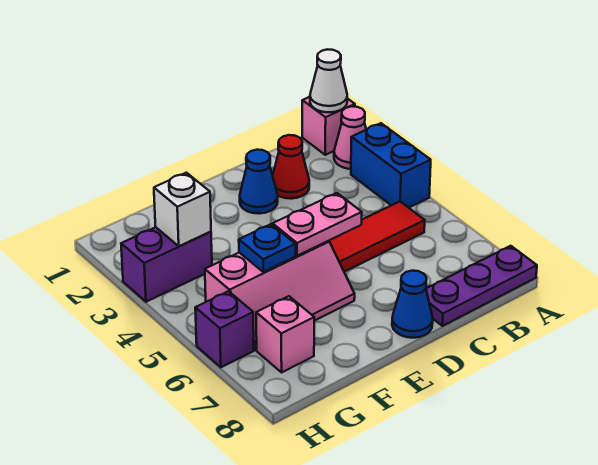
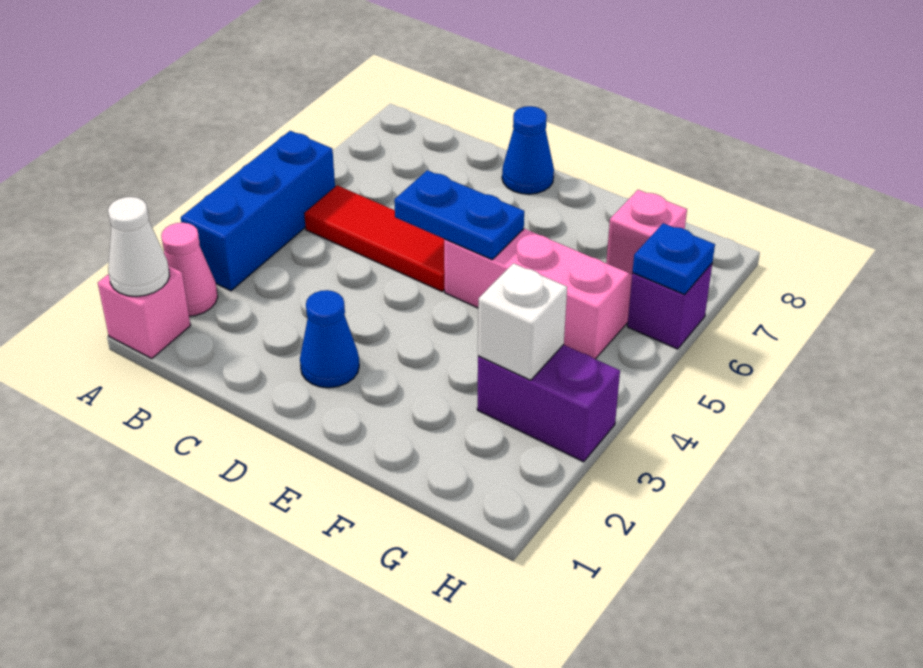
blue brick A3:A4 level 1 -> blue brick A3:A5 level 1
purple plate A8:C8 level 1 -> none
red cone C2 level 1 -> none
pink plate D5:E5 level 2 -> blue plate D5:E5 level 2
blue plate F5 level 2 -> blue plate H6 level 2

